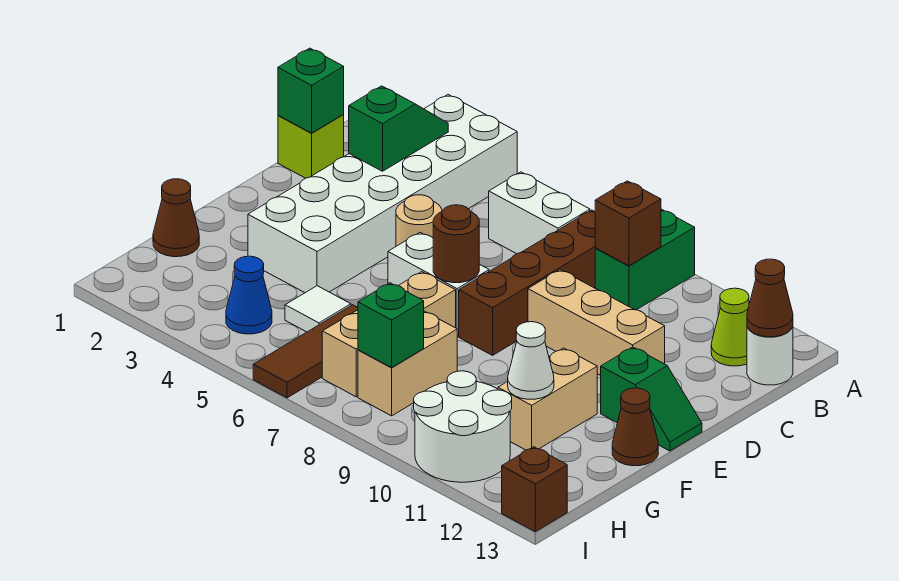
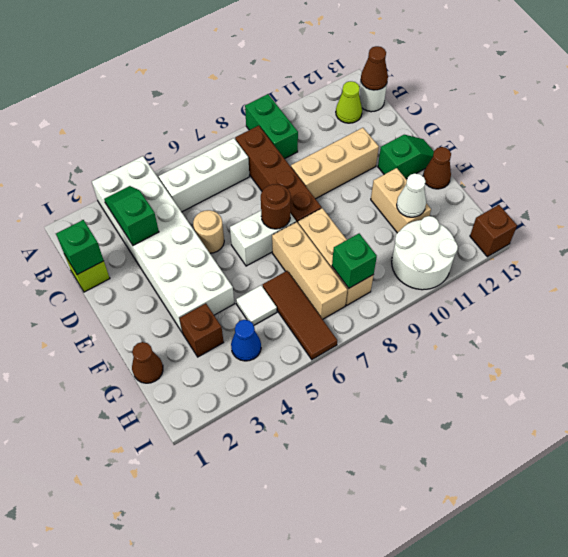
white brick B6:B7 level 1 -> white brick B5:B7 level 1
brown brick B9 level 2 -> brown brick G3 level 1
tan brick G8:H8 level 1 -> tan brick F8:H8 level 1

